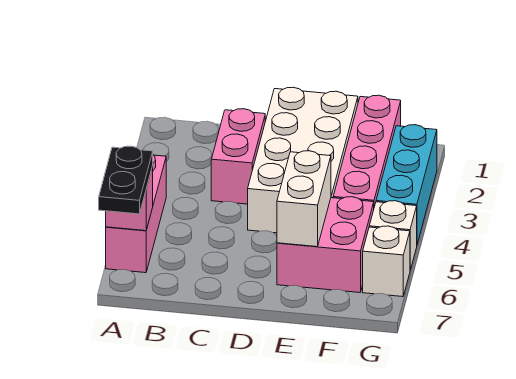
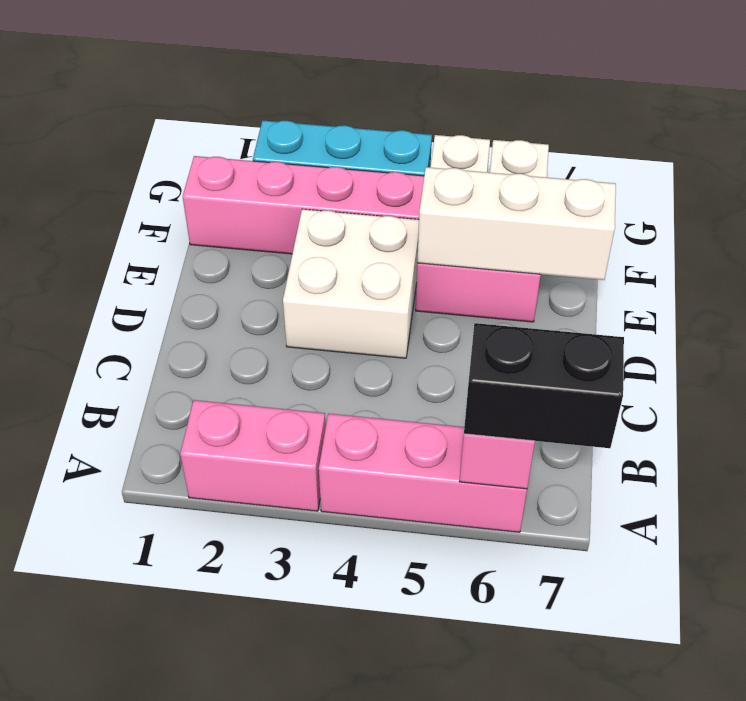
black plate A6:A7 level 3 -> black brick A6:A7 level 3
pink brick C2:C3 level 1 -> pink brick A2:A3 level 1
white brick D1:E4 level 1 -> white brick D3:E4 level 1
white brick E5:E6 level 2 -> white brick E5:E7 level 2

